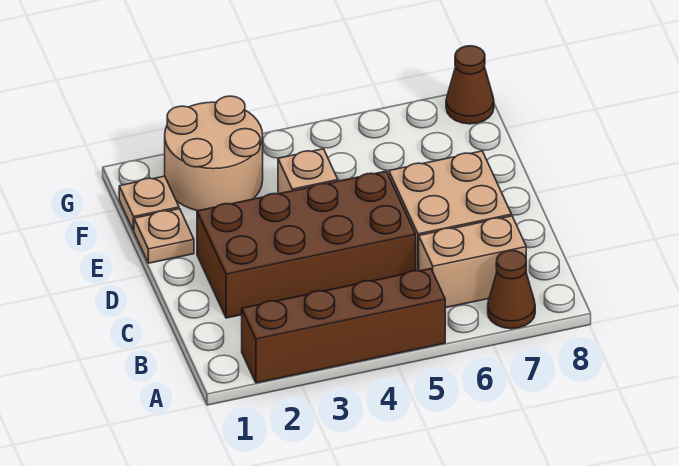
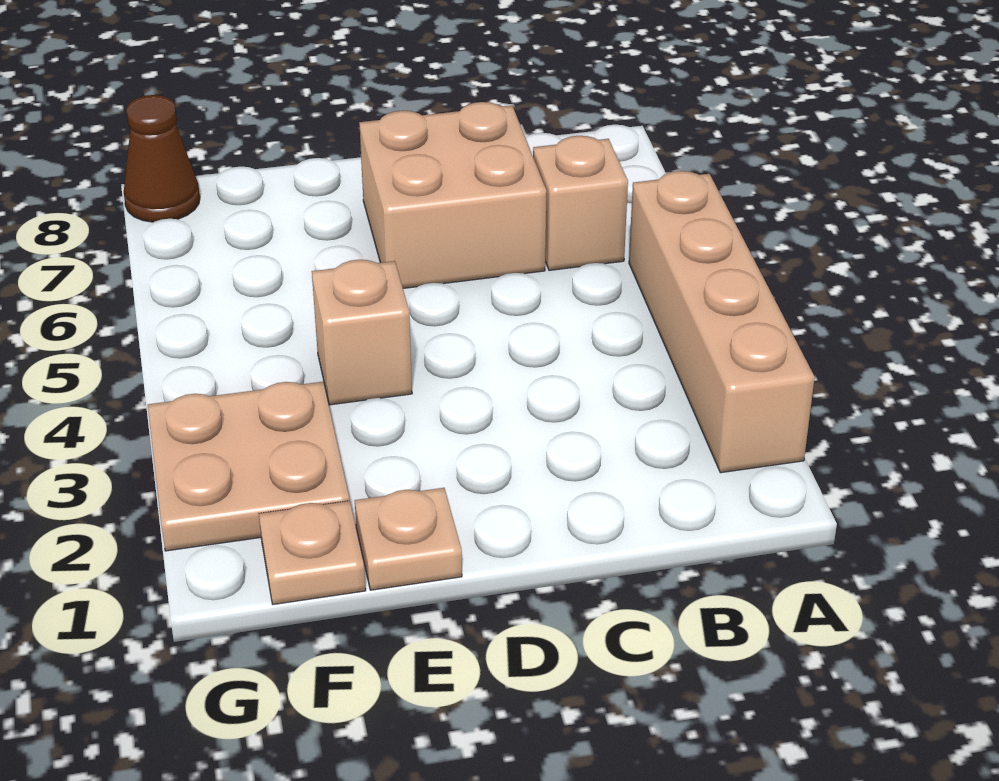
brown brick A2:A5 level 1 -> tan brick A2:A5 level 1
brown cone A7 level 1 -> none
tan brick B6:B7 level 1 -> tan brick B6 level 1
brown brick C2:D5 level 1 -> none
tan round brick F2:G3 level 1 -> tan plate F2:G3 level 1

